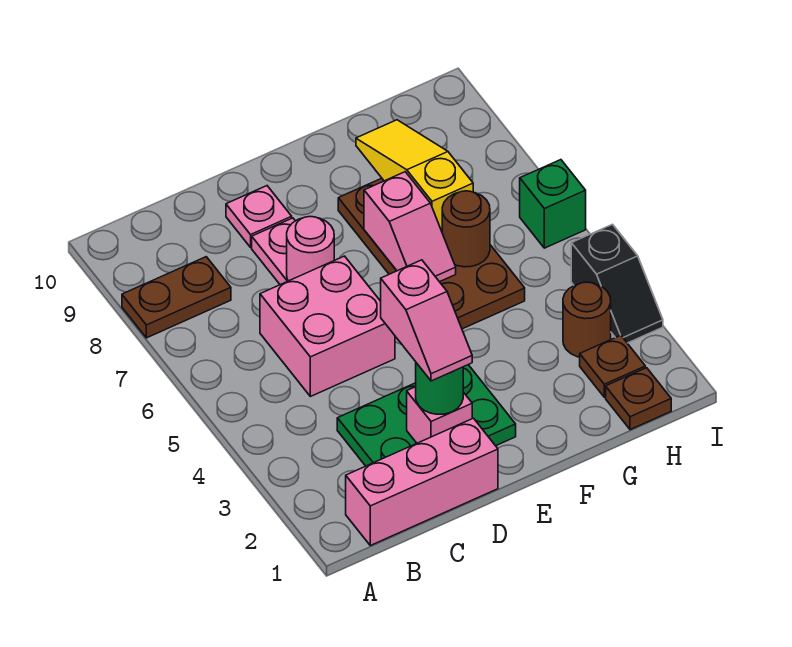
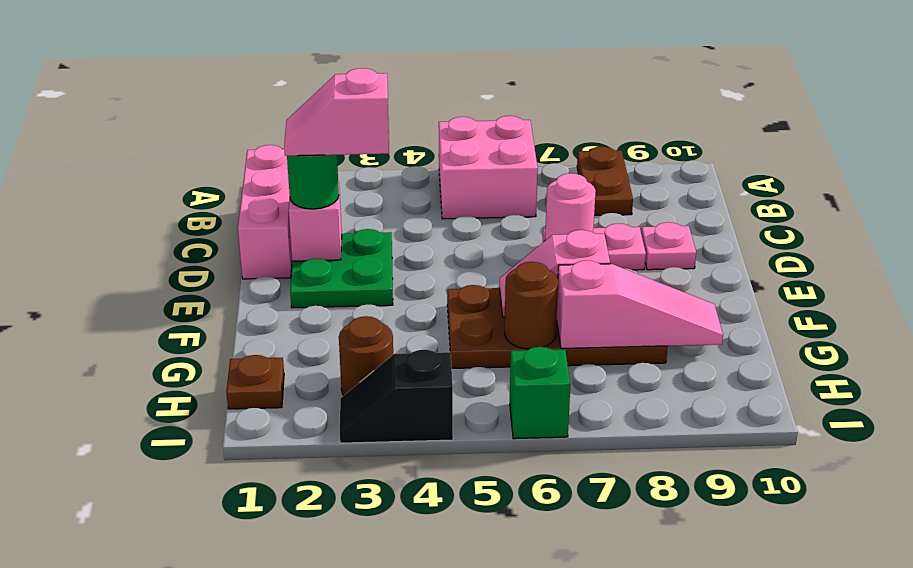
green plate C2:E3 level 1 -> green plate D2:E3 level 1
pink brick C5:D6 level 1 -> pink brick A5:B6 level 1
yellow slope G7:G9 level 2 top 7 -> pink slope G7:G9 level 2 top 7
brown plate H2 level 1 -> none

